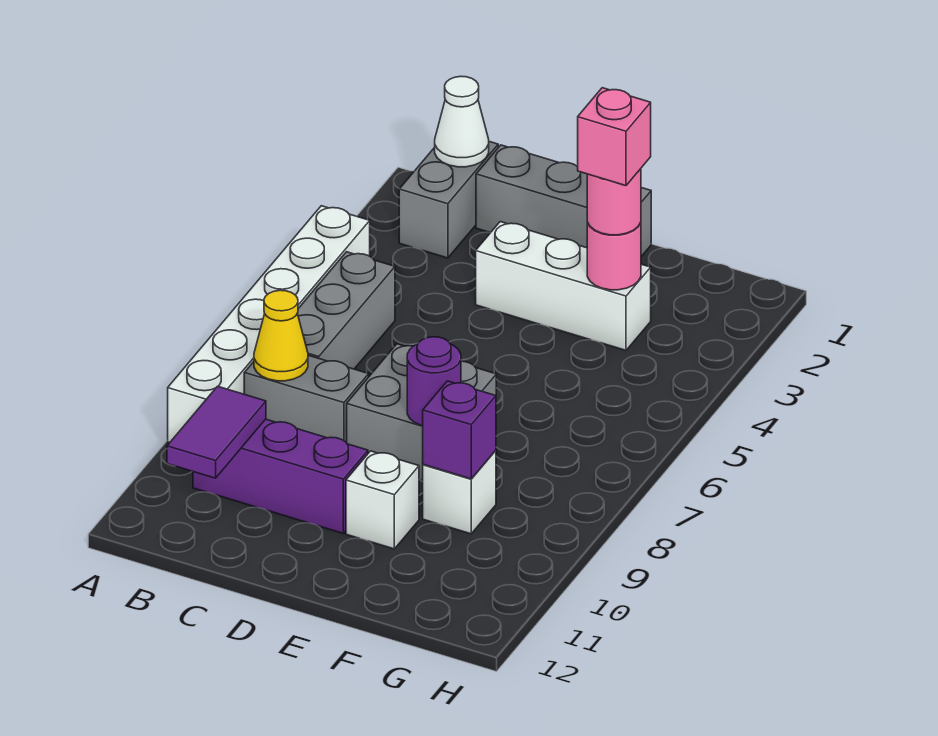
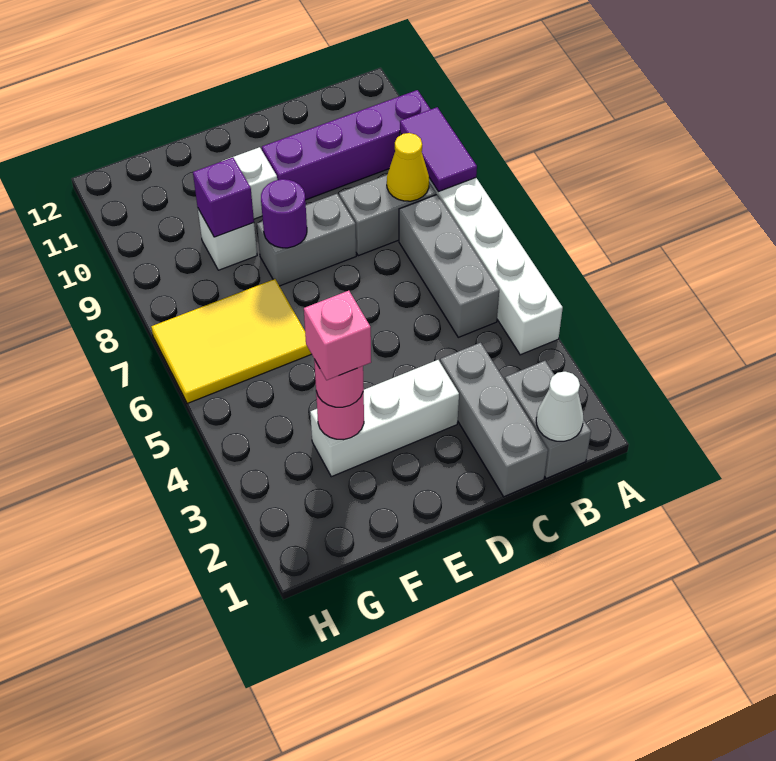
purple brick B10:D10 level 1 -> purple brick A10:D10 level 1
purple tile B10:B11 level 2 -> purple tile A8:A9 level 2
grey brick C1:E1 level 1 -> grey brick C1:C3 level 1
grey brick D7:E8 level 1 -> grey brick D8:E8 level 1
none -> yellow tile F6:H7 level 1

